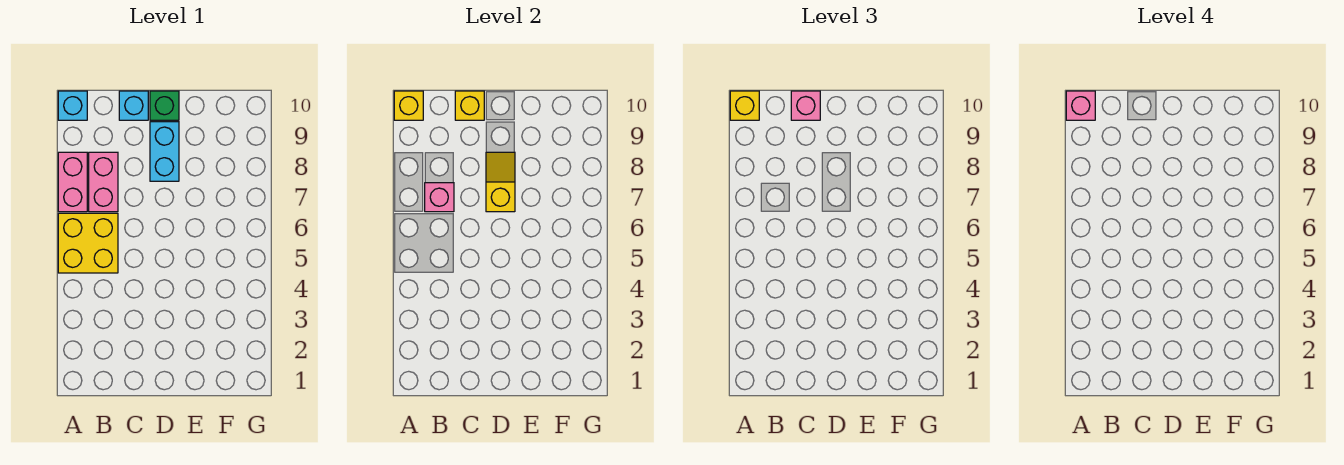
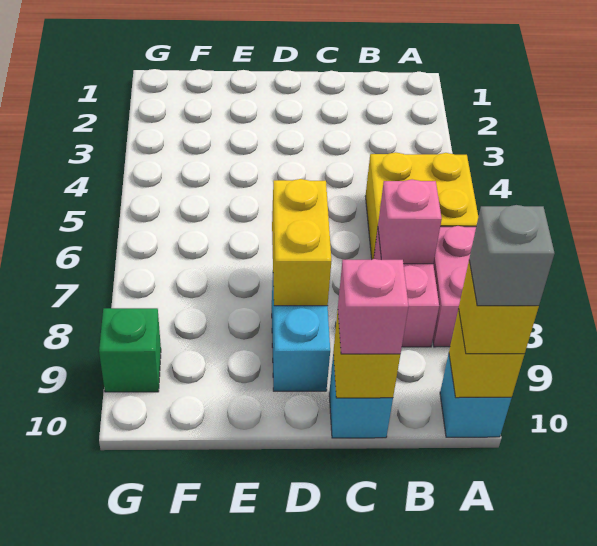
pink brick A10 level 4 -> grey brick A10 level 4
yellow slope D7:D8 level 2 top 7 -> yellow brick D7:D8 level 2
green brick D10 level 1 -> green brick G9 level 1

